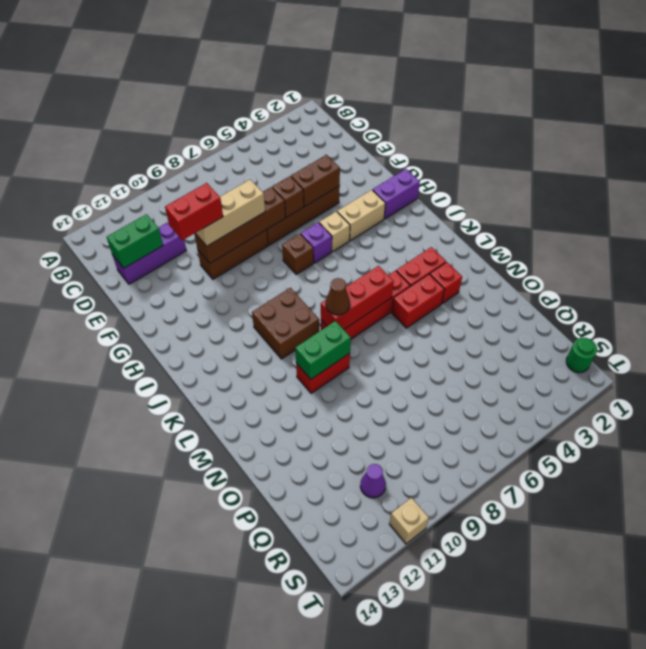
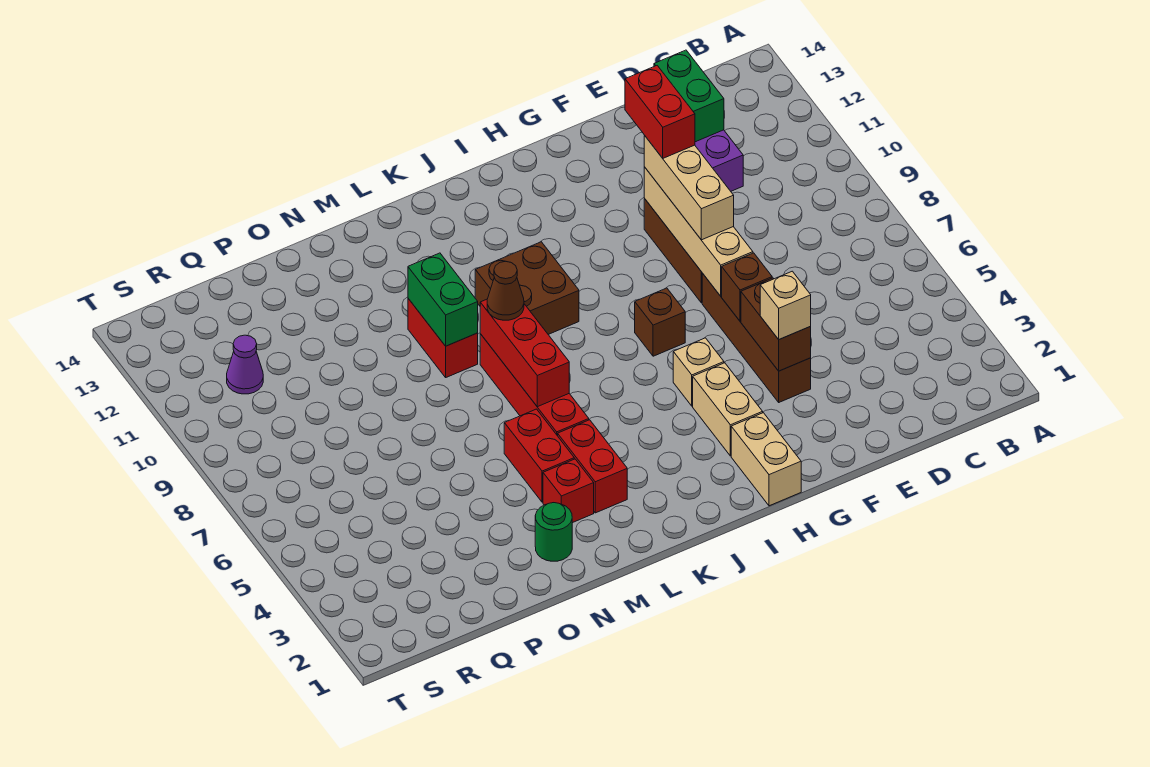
brown brick F7:F10 level 2 -> tan brick F7:F10 level 2
purple brick H1:H2 level 1 -> tan brick H1:H2 level 1
purple brick H6 level 1 -> none
green round brick S1 level 1 -> green round brick N2 level 1
tan brick T11 level 1 -> tan brick F4 level 3

